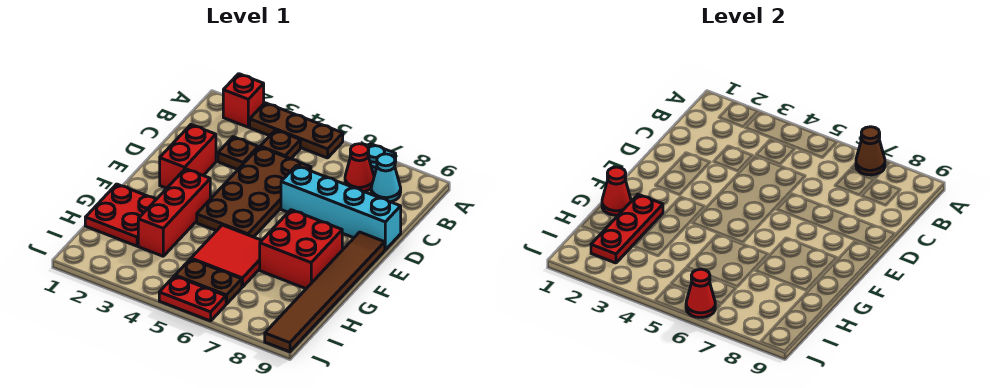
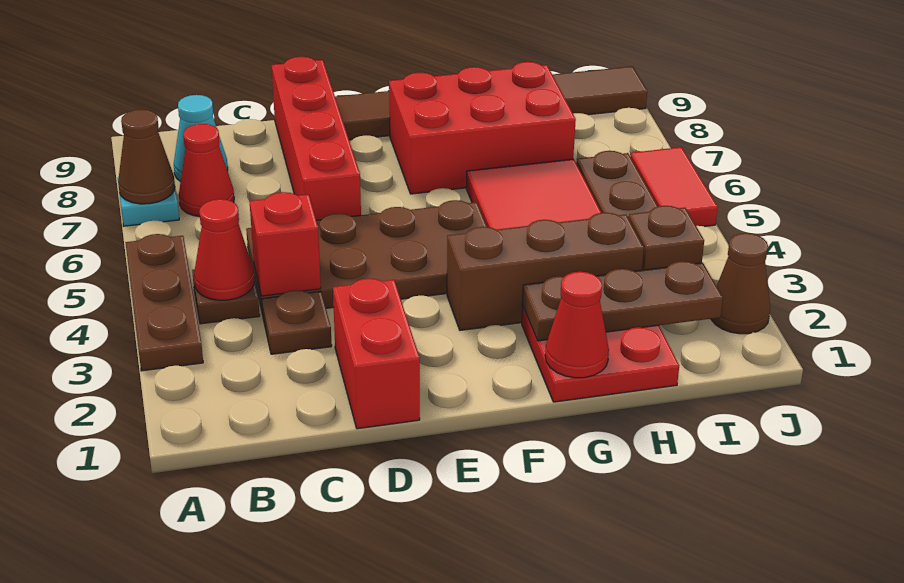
red brick A2 level 1 -> red brick C4 level 2
red brick D2:E2 level 1 -> red brick D1:D2 level 1
cyan brick D6:D9 level 1 -> red brick D6:D9 level 1
red brick F3:H3 level 1 -> brown brick F3:H3 level 1
red brick F7:G8 level 1 -> red brick F7:H8 level 1
red plate G2:I2 level 2 -> brown plate G2:I2 level 2
none -> brown brick I3 level 1
none -> brown cone J2 level 1
red plate J5:J6 level 1 -> red tile J5:J6 level 1
red cone J6 level 2 -> red cone B4 level 2

